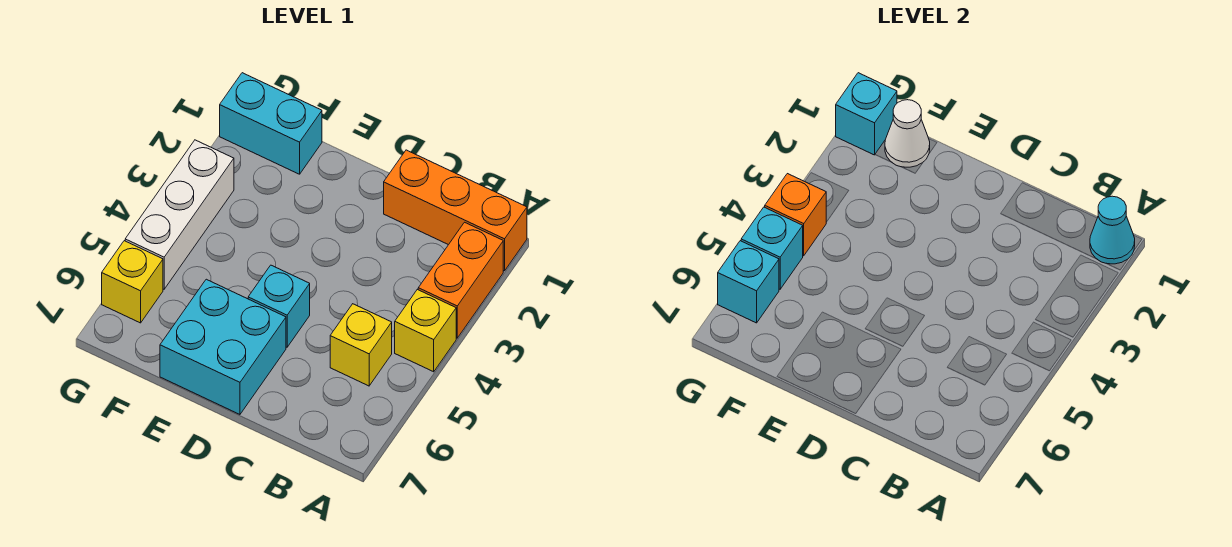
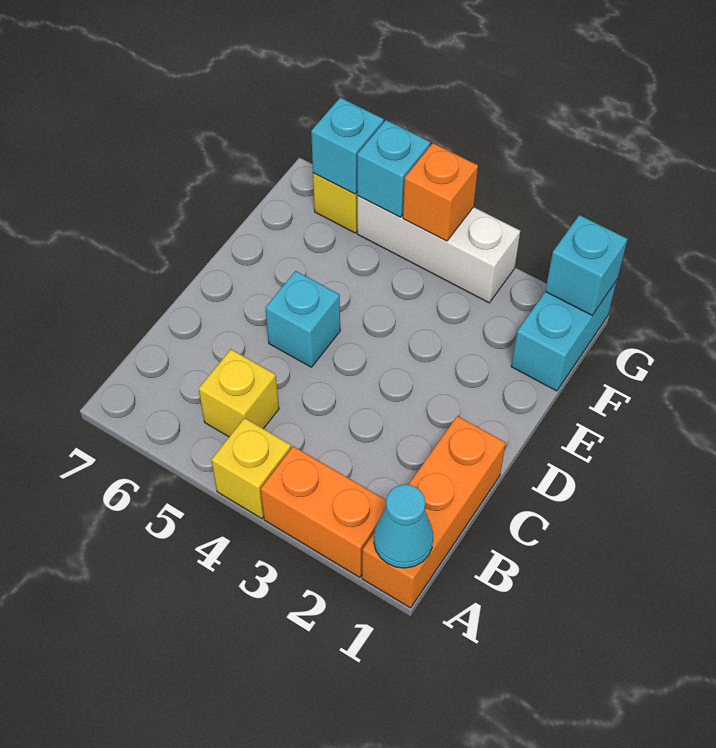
cyan brick D6:E7 level 1 -> none
white cone F1 level 2 -> none

